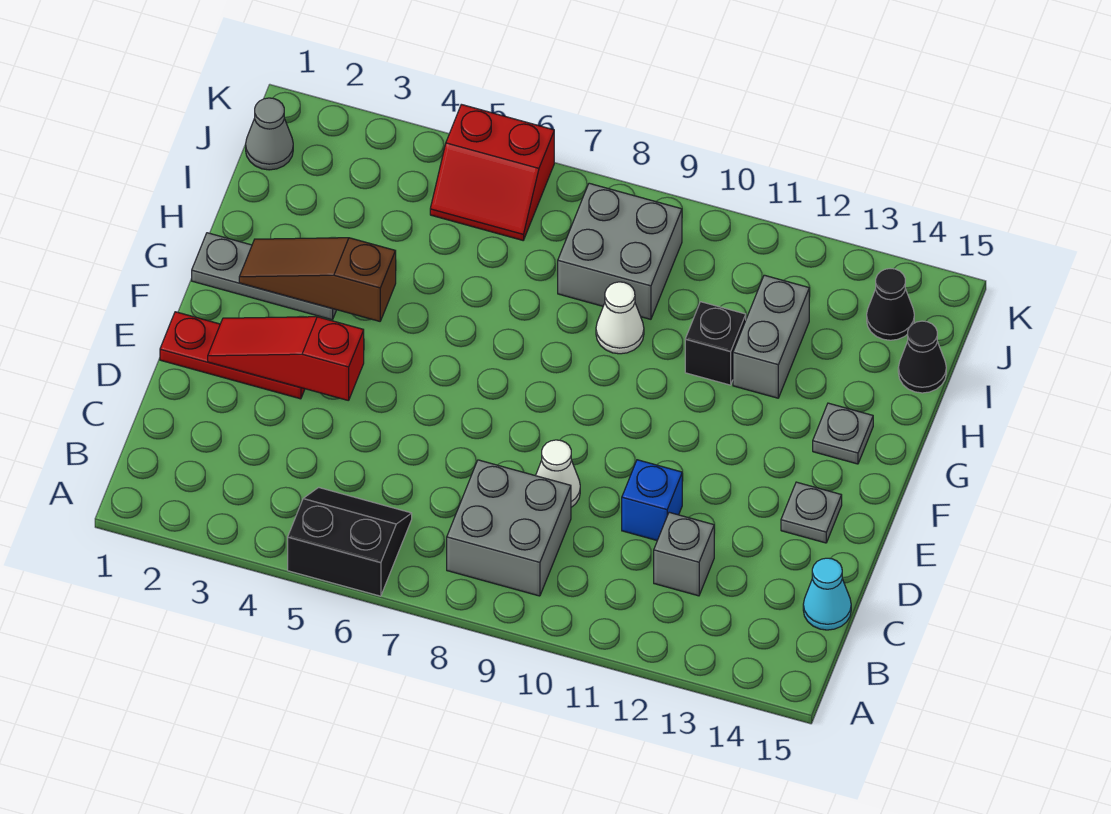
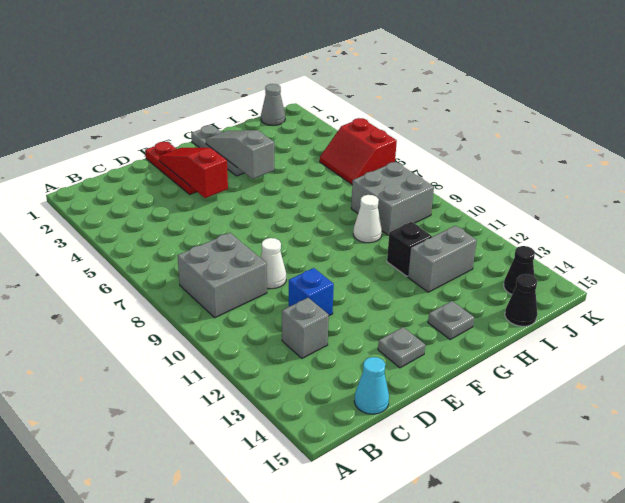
black slope A5:B6 level 1 top A -> none
brown slope G2:G4 level 2 top 4 -> grey slope G2:G4 level 2 top 4

